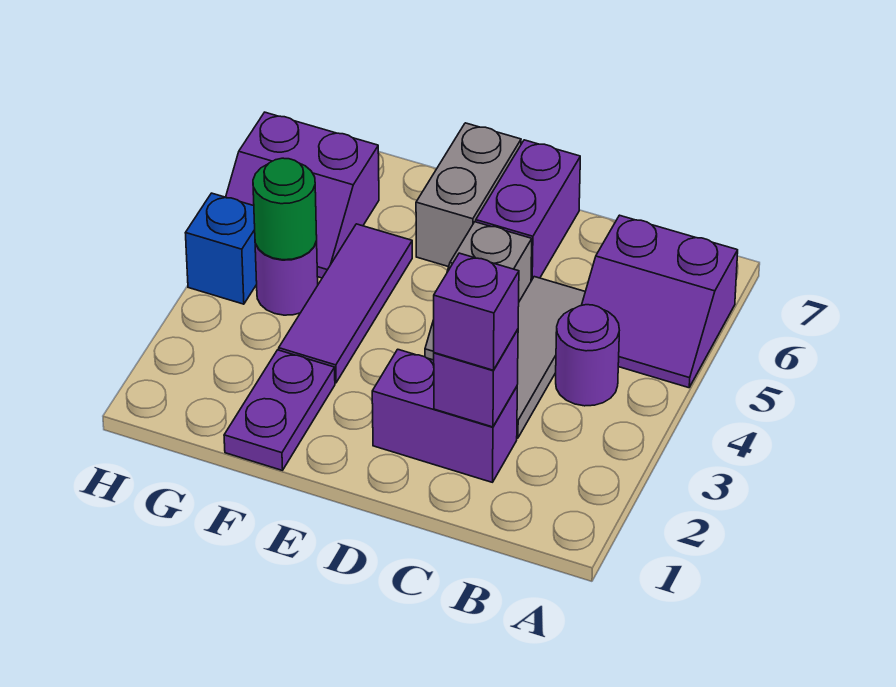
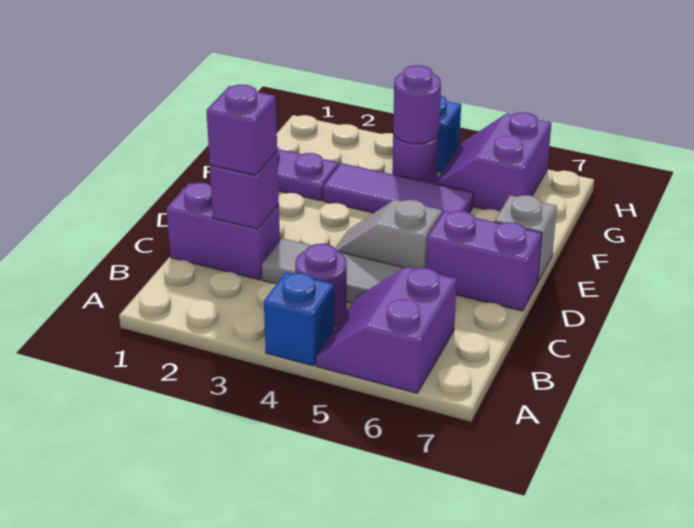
none -> blue brick A4 level 1
purple brick C2:D2 level 1 -> purple brick C1:C2 level 1
grey brick E6:E7 level 1 -> grey brick E7 level 1
green round brick G4 level 2 -> purple round brick G4 level 2

